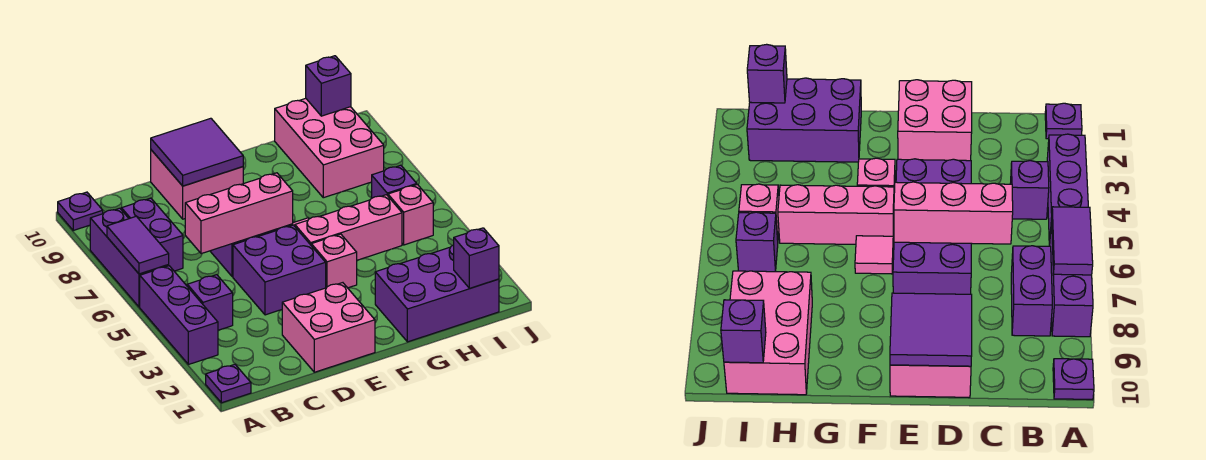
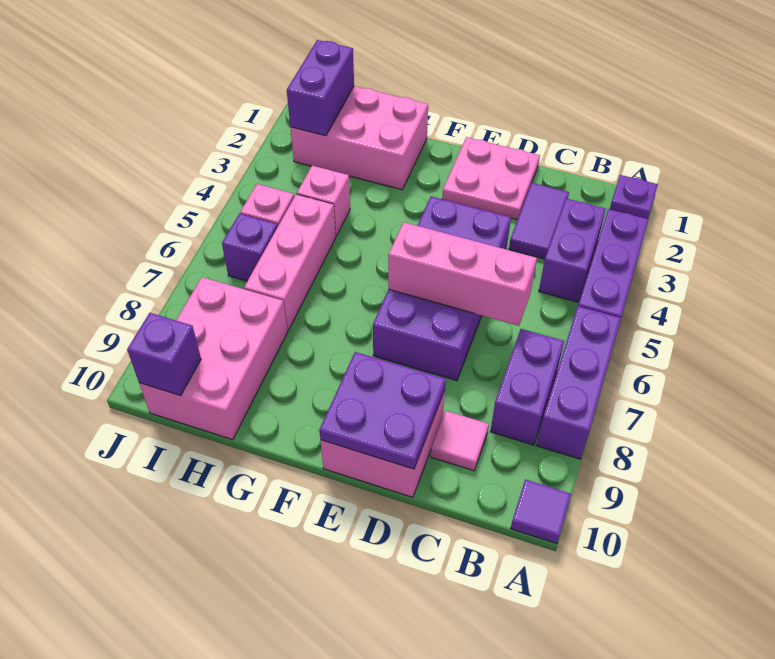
purple tile A6:A7 level 2 -> purple tile C2:C3 level 1
purple plate A10 level 1 -> purple tile A10 level 1
purple brick B4 level 1 -> purple brick B3:B4 level 1
pink brick D1:E2 level 1 -> pink plate D1:E2 level 1
purple tile D9:E10 level 2 -> purple plate D9:E10 level 2
pink brick F4 level 1 -> pink brick H4 level 1
pink brick F5:H5 level 1 -> pink brick H5:H7 level 1
pink tile F6 level 1 -> pink tile C9 level 1
purple brick G1:I2 level 1 -> pink brick G1:I2 level 1
purple brick I1 level 2 -> purple brick I1:I2 level 2

